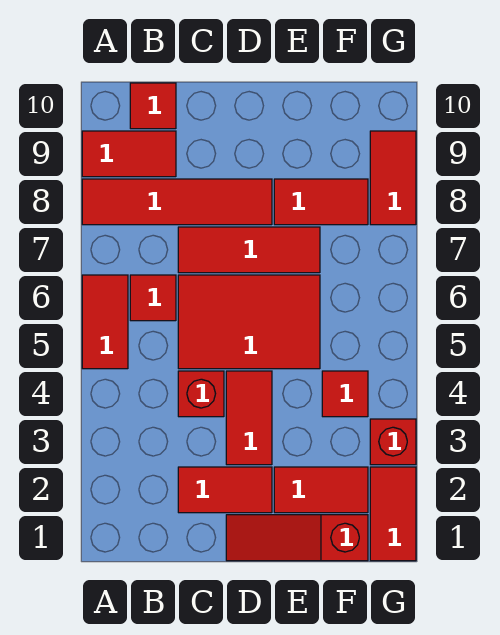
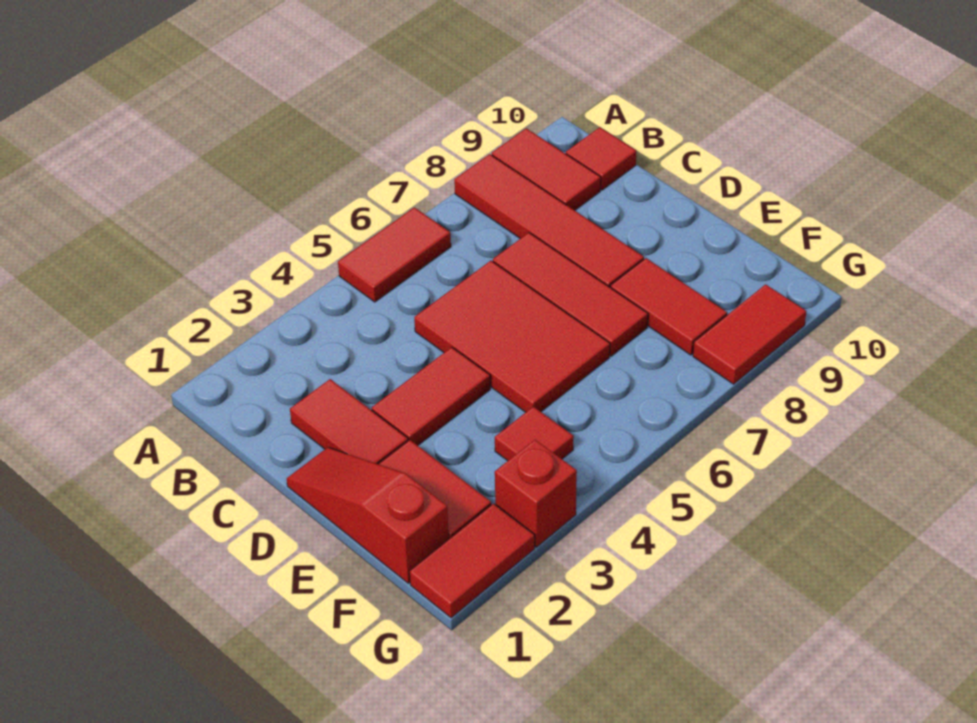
red tile B6 level 1 -> none
red brick C4 level 1 -> none

